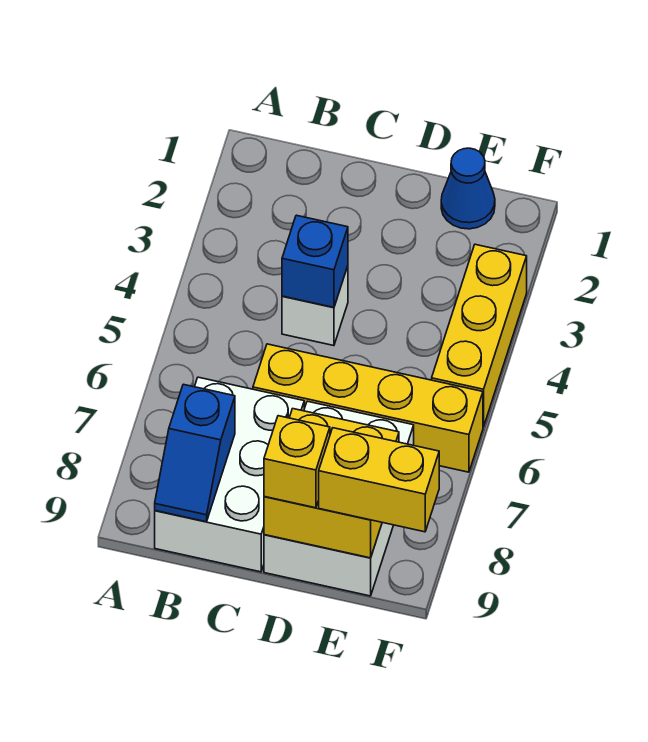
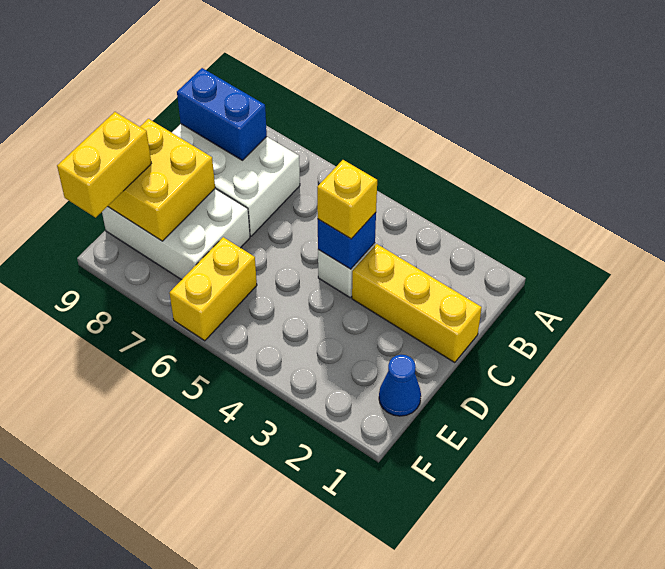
blue slope B8:B9 level 2 top 8 -> blue brick B8:B9 level 2
yellow brick C6:F6 level 1 -> yellow brick E6:F6 level 1
yellow brick D9 level 3 -> yellow brick C4 level 3
yellow brick F3:F5 level 1 -> yellow brick C1:C3 level 1

